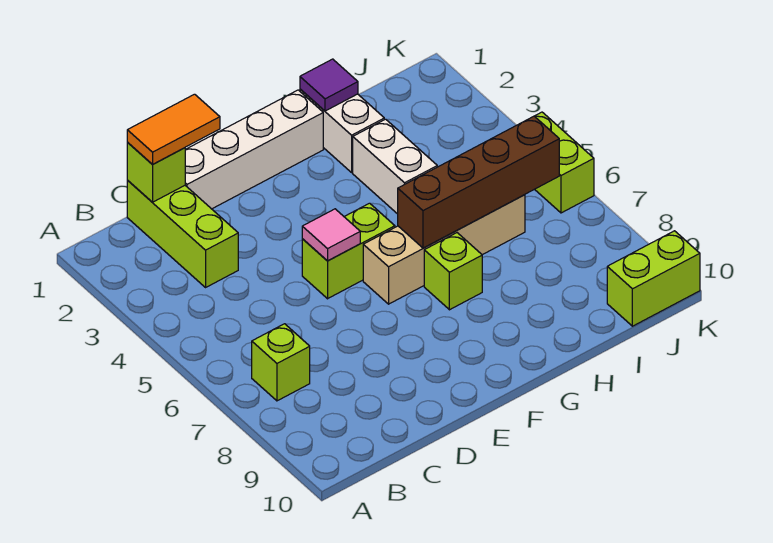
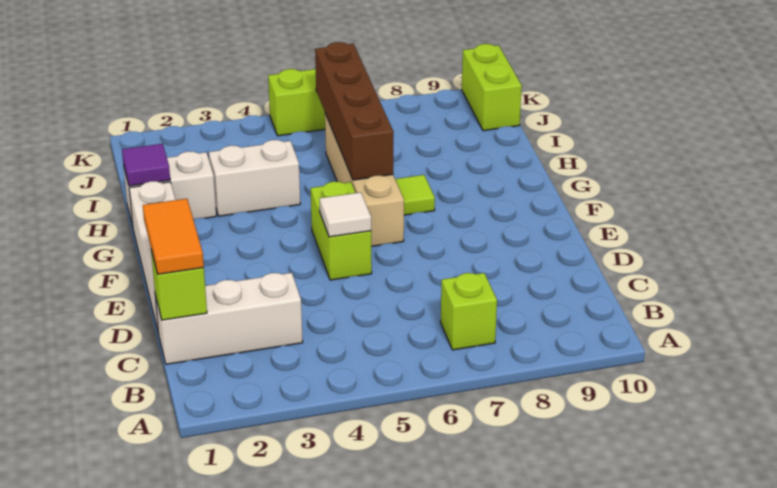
lime brick C1:C3 level 1 -> white brick C1:C3 level 1
pink tile E5 level 2 -> white tile E5 level 2
lime brick G7 level 1 -> lime tile G7 level 1

